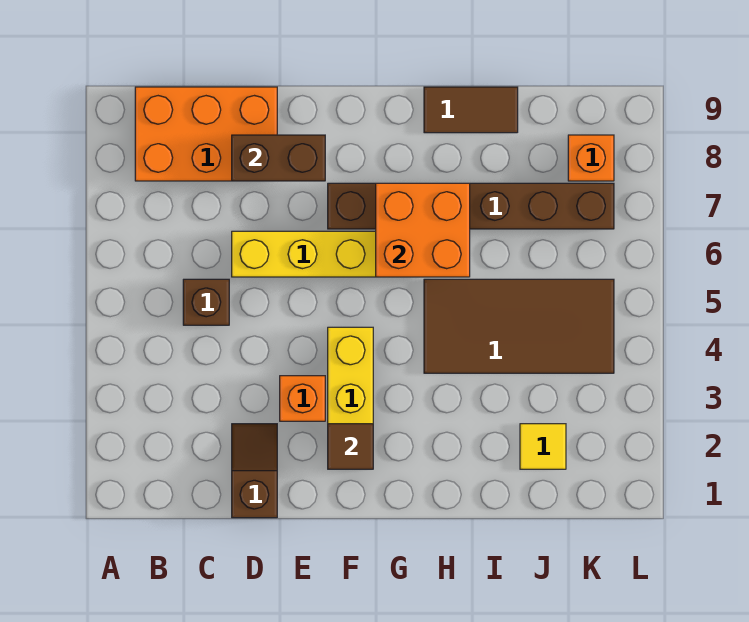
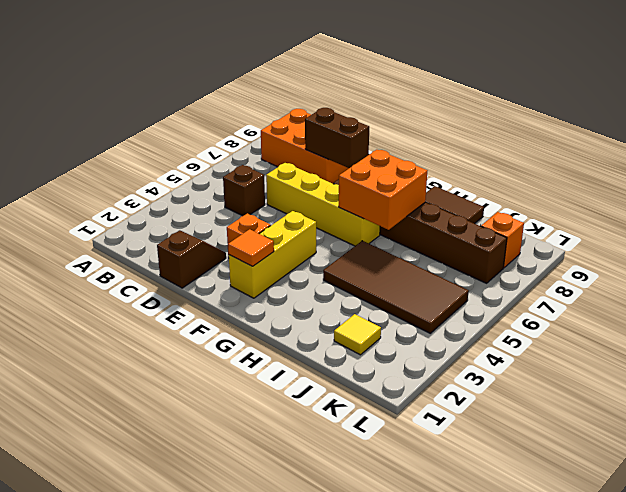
brown tile F2 level 2 -> orange tile F2 level 2

